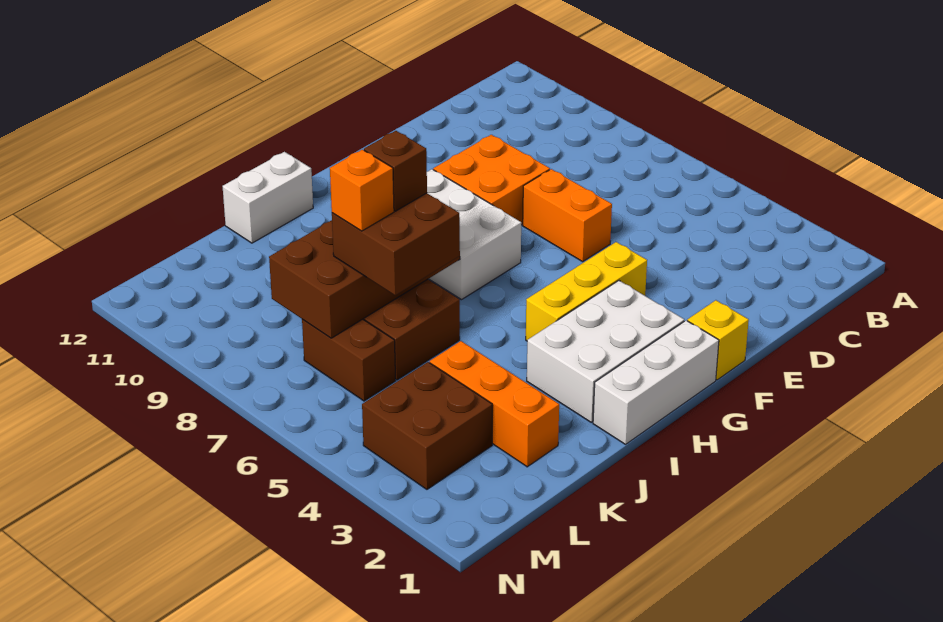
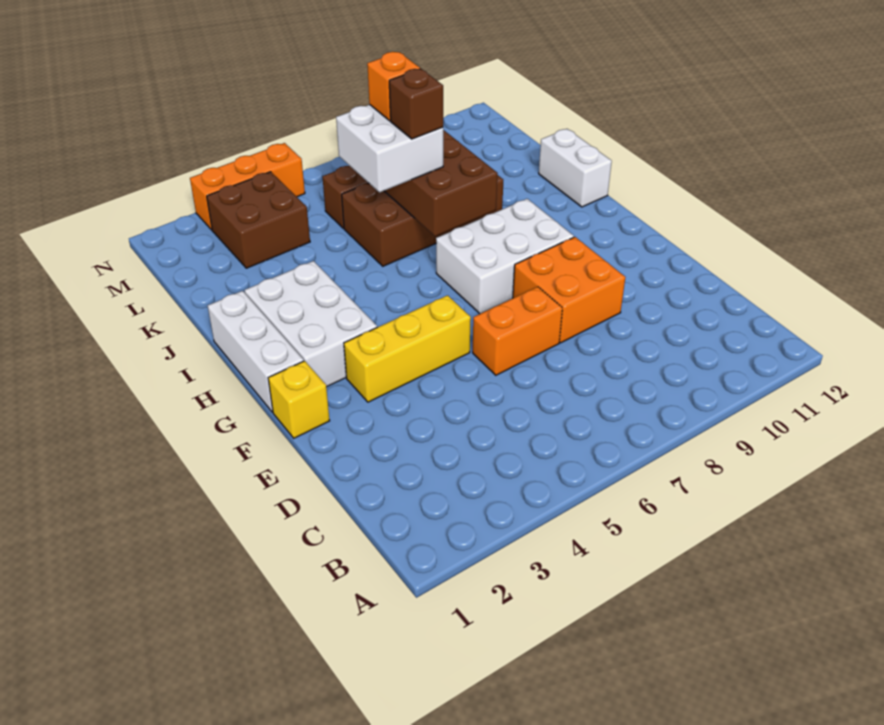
yellow brick F4:H4 level 1 -> yellow brick F3:F5 level 1
brown brick J6:K7 level 3 -> white brick J6:K7 level 3
orange brick K2:K4 level 1 -> orange brick N3:N5 level 1

